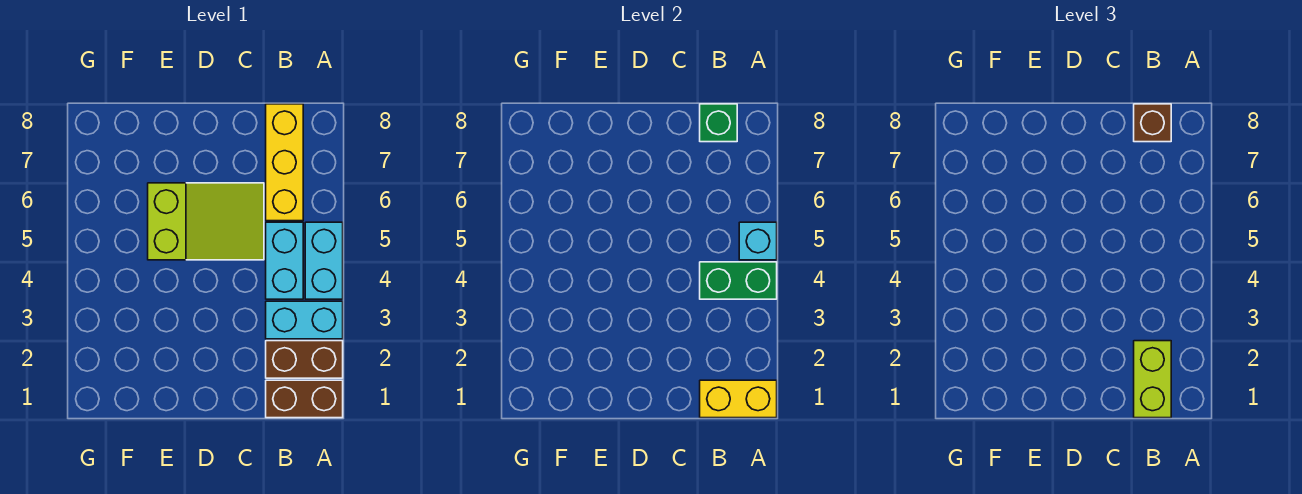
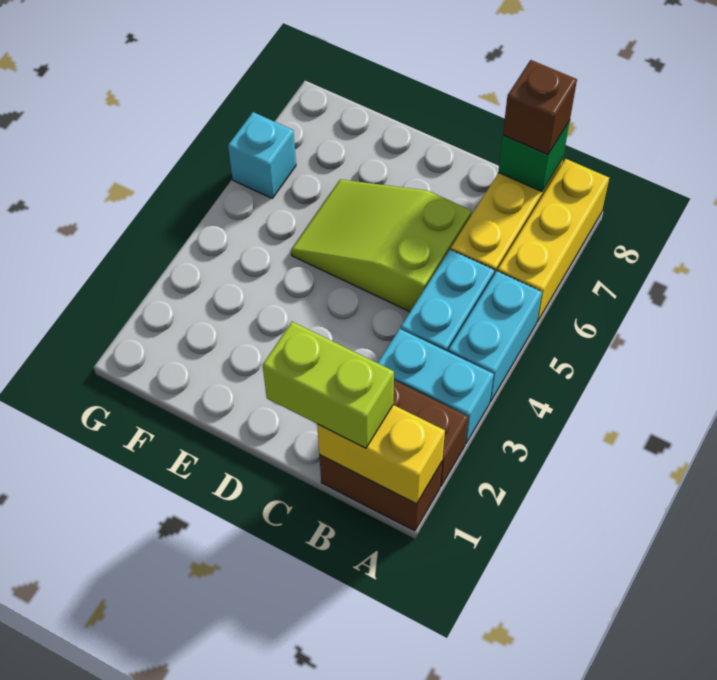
green brick A4:B4 level 2 -> none
cyan brick A5 level 2 -> cyan brick G6 level 1
none -> yellow brick A6:A8 level 1
lime brick B1:B2 level 3 -> lime brick B1:C1 level 3
lime slope C5:E6 level 1 top E -> lime slope C5:E6 level 1 top C

